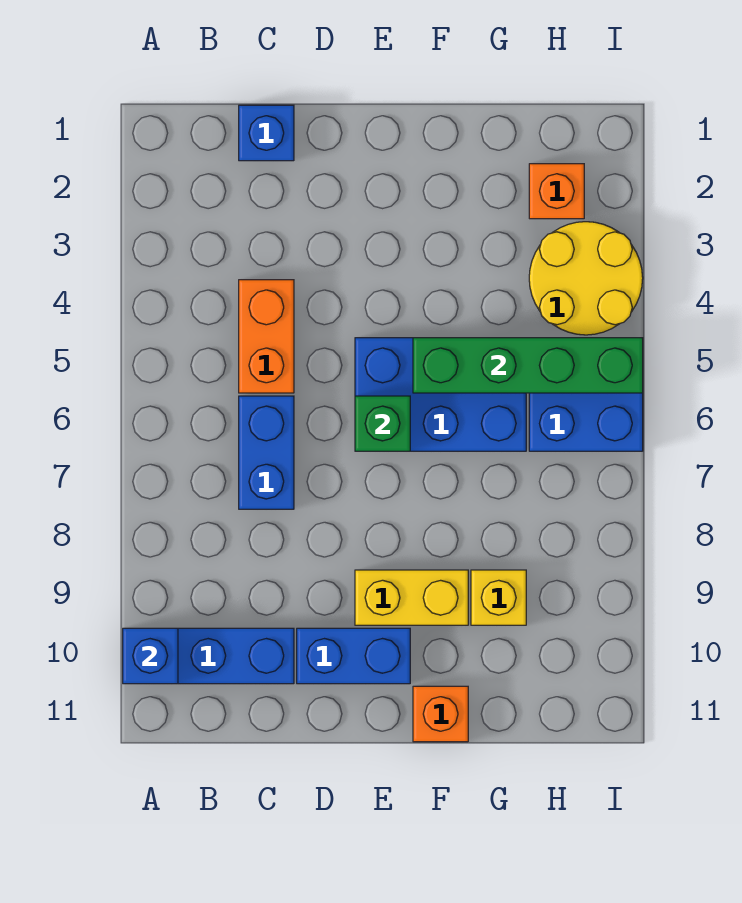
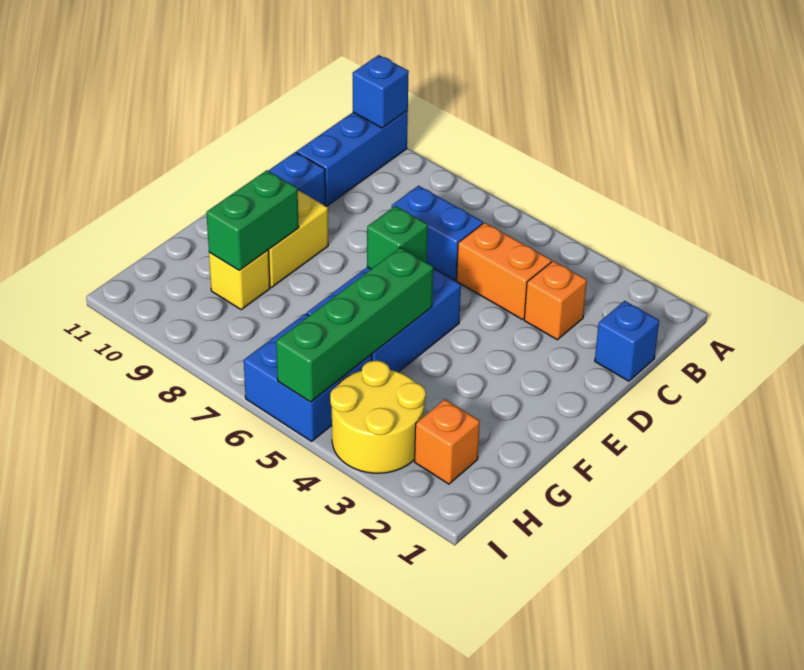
none -> green brick F9:G9 level 2
orange brick F11 level 1 -> orange brick C3 level 1

